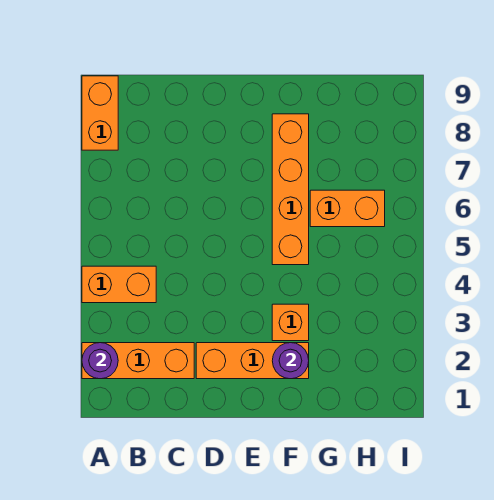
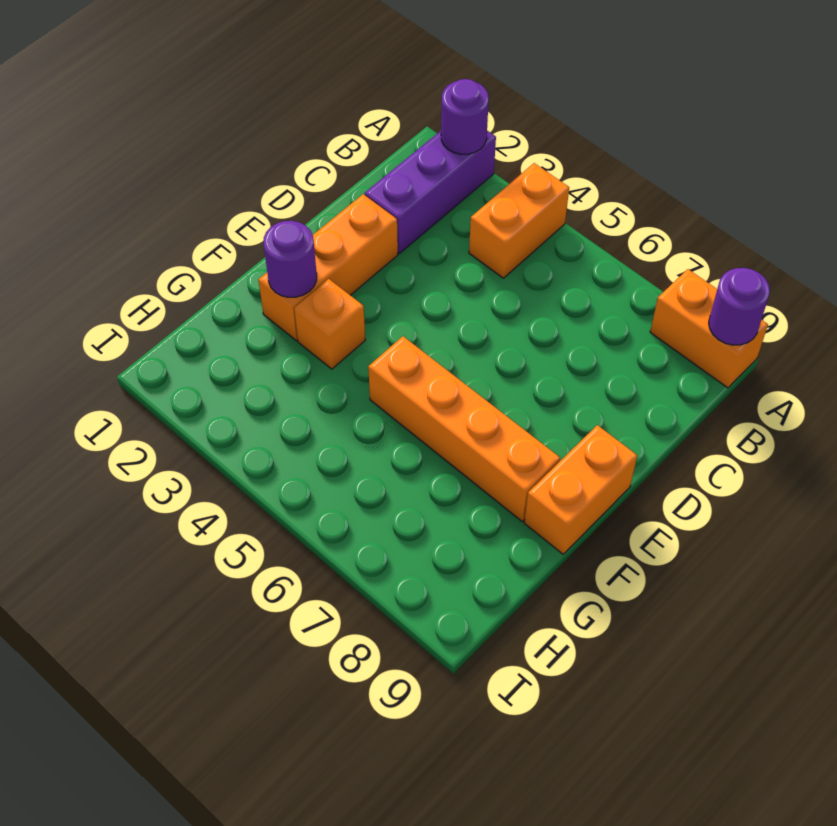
orange brick A2:C2 level 1 -> purple brick A2:C2 level 1
none -> purple round brick A9 level 2
orange brick G6:H6 level 1 -> orange brick E9:F9 level 1

